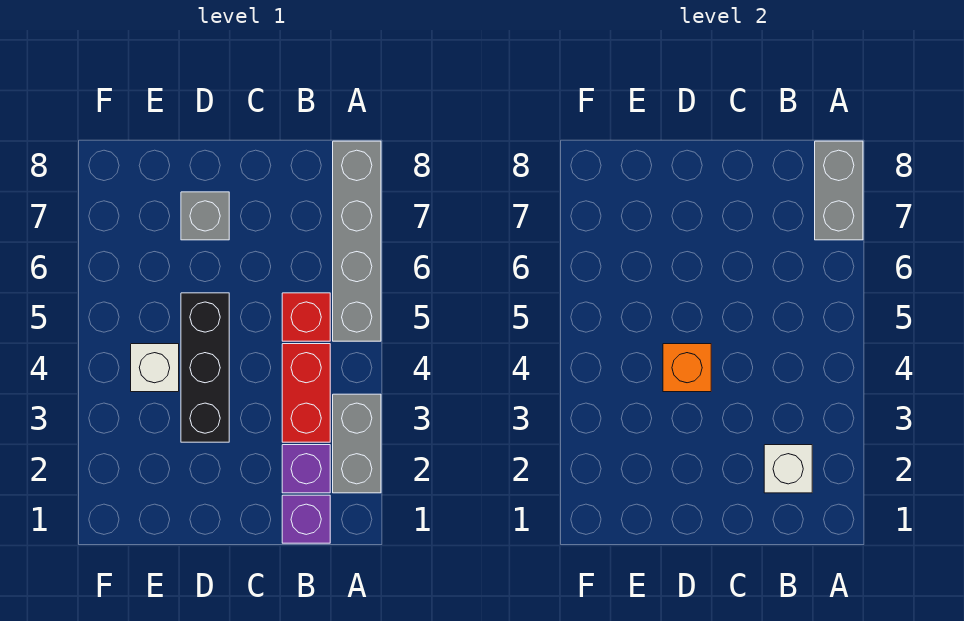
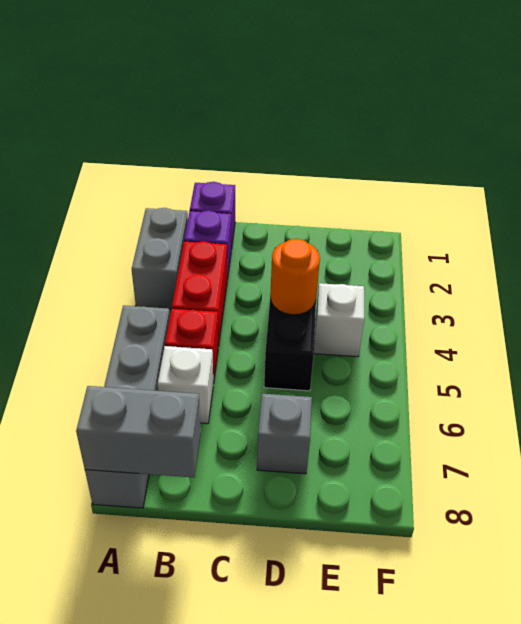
grey brick A7:A8 level 2 -> grey brick A8:B8 level 2
white brick B2 level 2 -> white brick B6 level 1
orange brick D4 level 2 -> orange round brick D4 level 2

